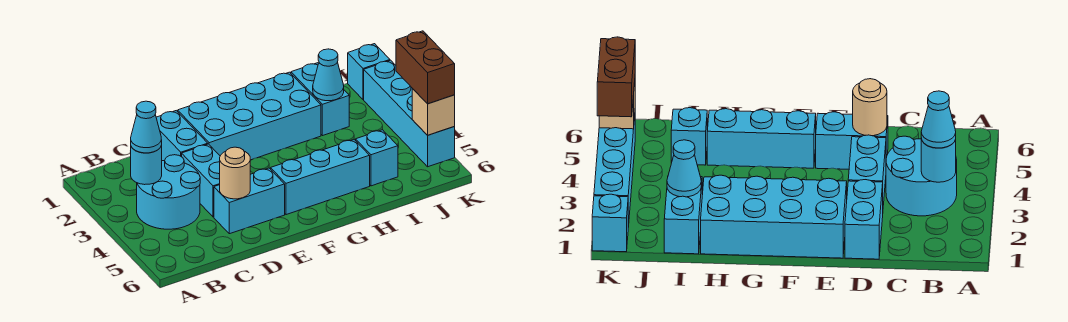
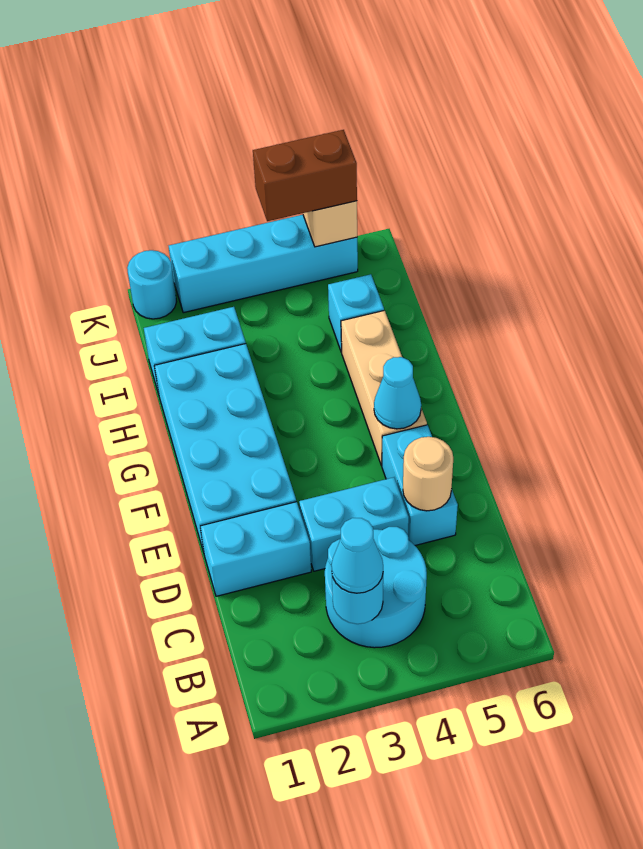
cyan brick F5:H5 level 1 -> tan brick F5:H5 level 1
cyan cone I2 level 2 -> cyan cone F5 level 2
cyan brick K1 level 1 -> cyan round brick K1 level 1

